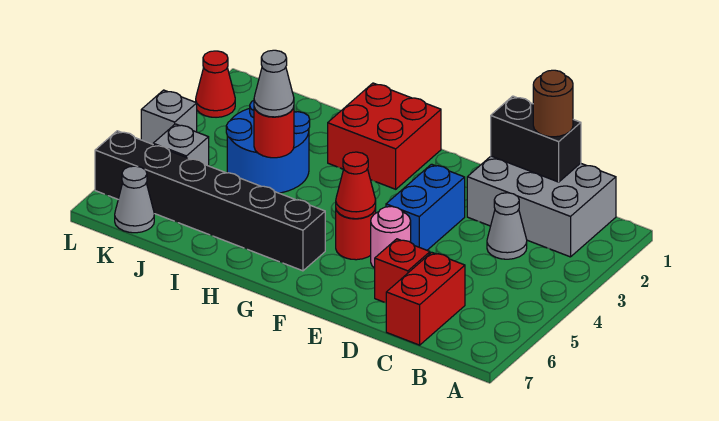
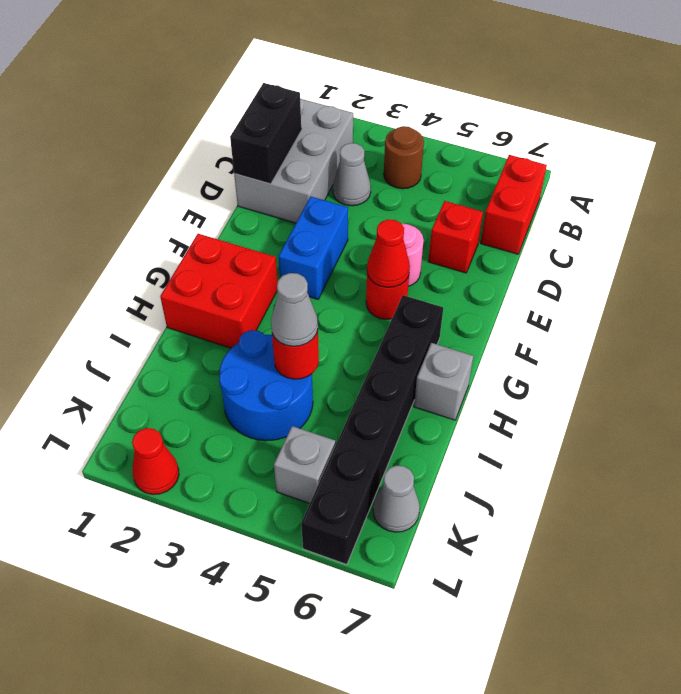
brown round brick C1 level 3 -> brown round brick B4 level 1
red brick C6:C7 level 1 -> red brick B7:C7 level 1
blue brick E3:E4 level 1 -> blue brick E3:F3 level 1
grey brick L4 level 1 -> grey brick H7 level 1

